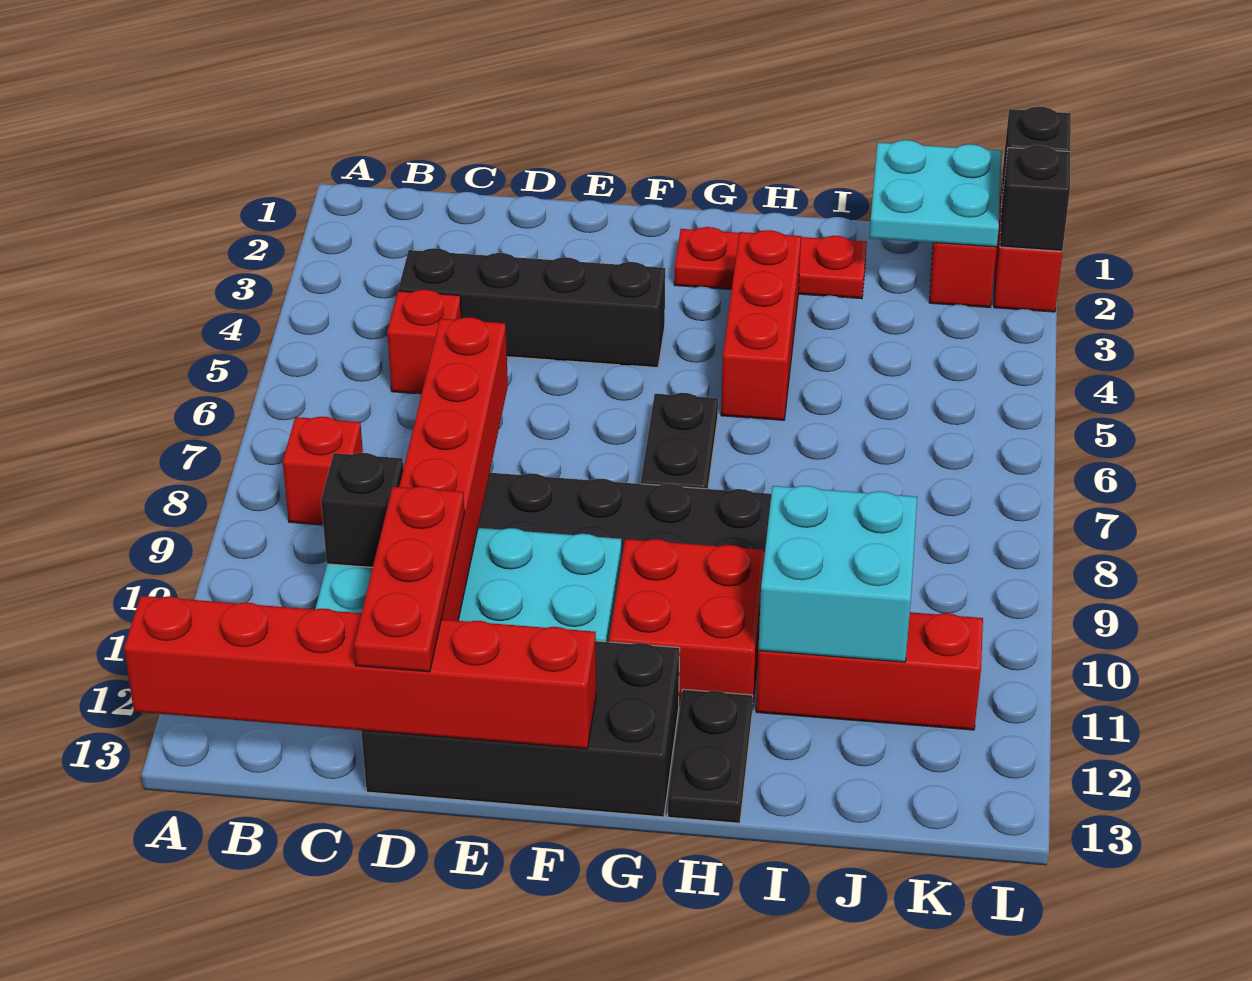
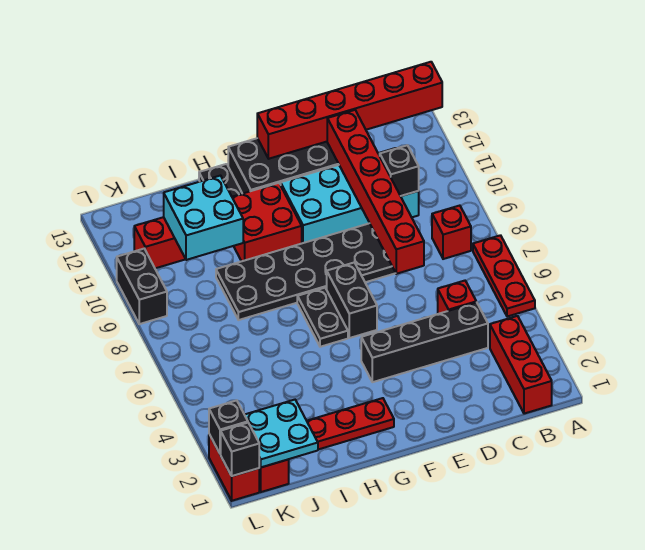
red plate D11:D13 level 3 -> red plate A5:A7 level 1
none -> black brick F6:F7 level 1
red brick H3:H5 level 1 -> red brick B1:B3 level 1
none -> black brick L9:L10 level 1

